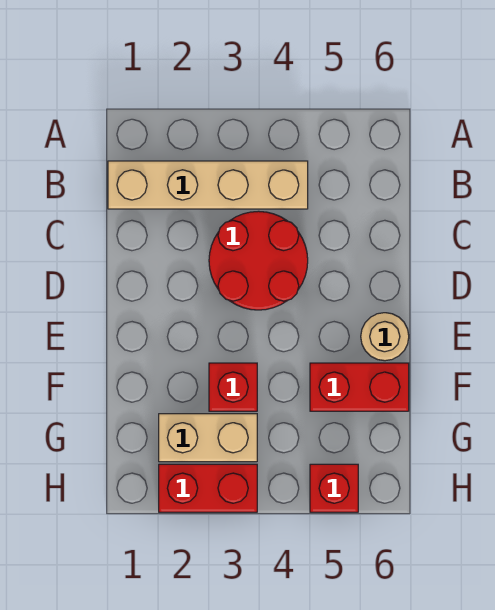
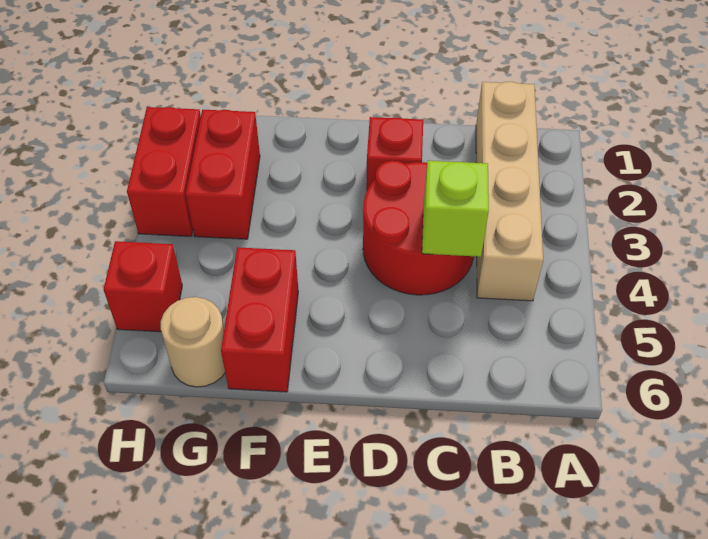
none -> lime brick C4 level 2
tan round brick E6 level 1 -> tan round brick G6 level 1
red brick F3 level 1 -> red brick D2 level 1
tan brick G2:G3 level 1 -> red brick G2:G3 level 1

